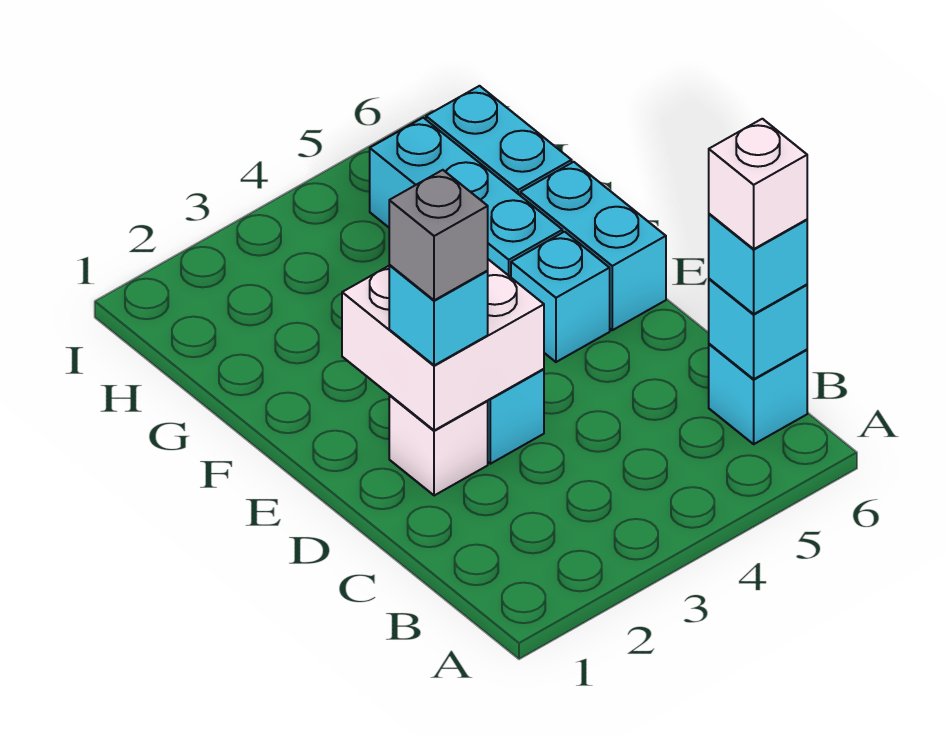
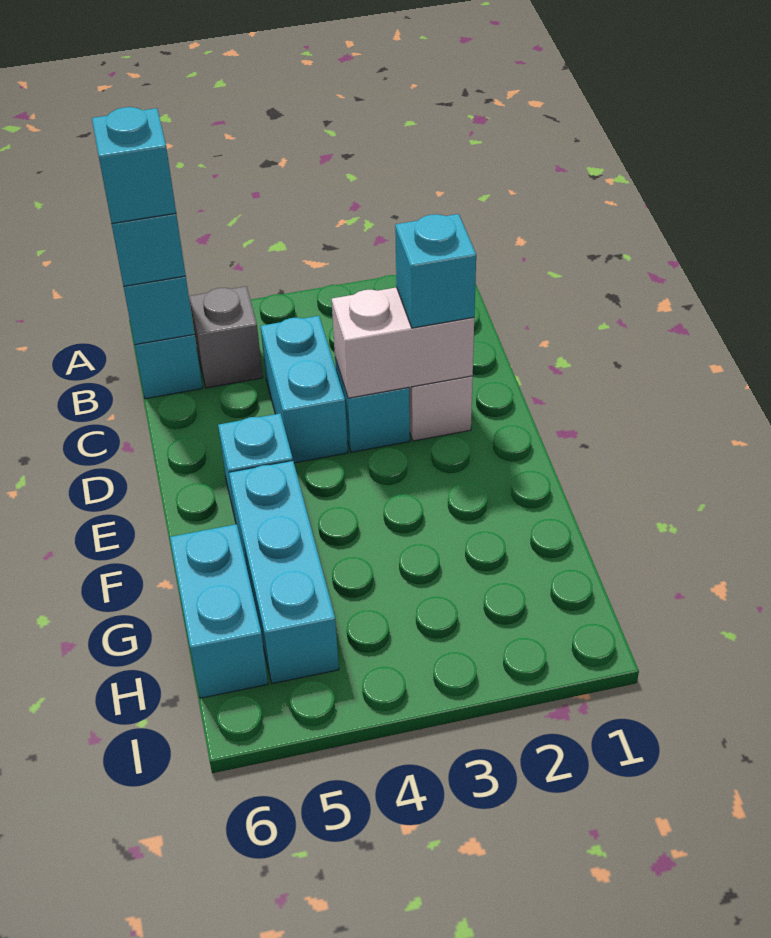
white brick B6 level 4 -> cyan brick B6 level 4
white brick D2:E3 level 2 -> white brick D2:D3 level 2
grey brick D2 level 4 -> grey brick B5 level 1
cyan brick E6:F6 level 1 -> cyan brick C4:D4 level 1

